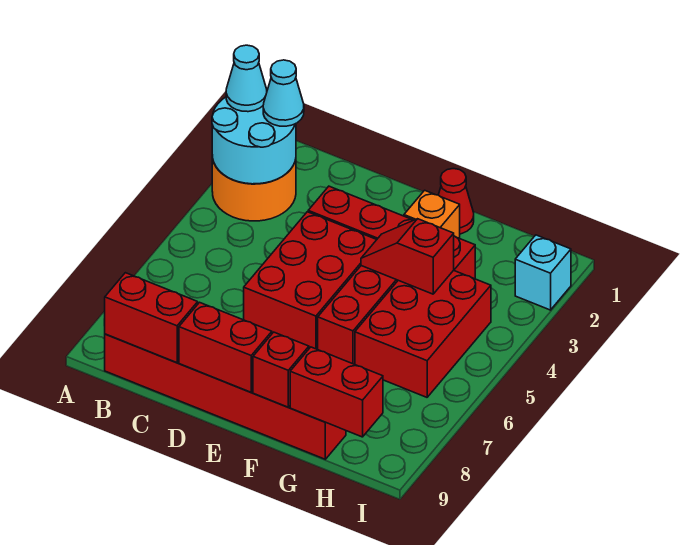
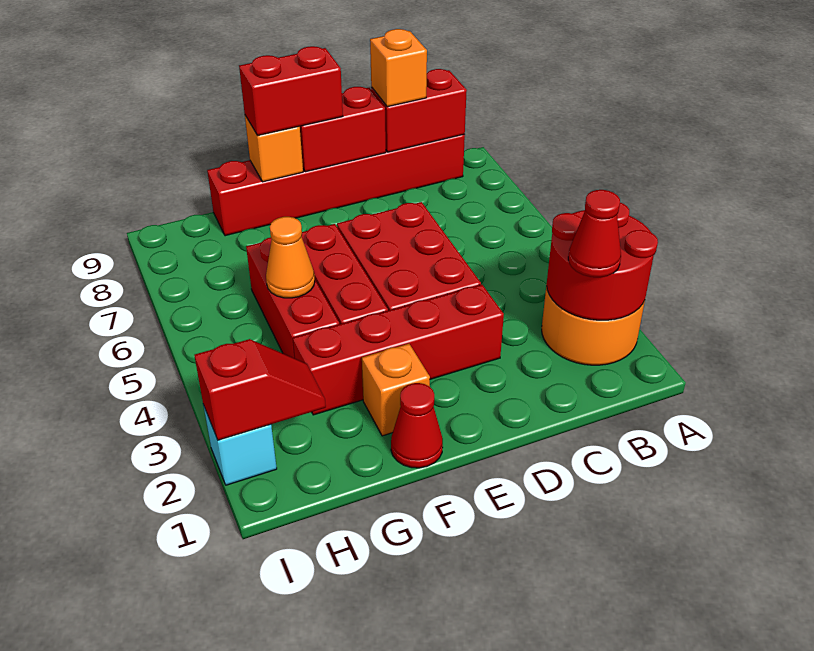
cyan round brick A2:B3 level 2 -> red round brick A2:B3 level 2
cyan cone A2 level 3 -> none
cyan cone B2 level 3 -> red cone B2 level 3
none -> orange brick C9 level 3
red slope F4:G4 level 2 top G -> red slope H2:I2 level 2 top I
red brick F9 level 2 -> orange brick F9 level 2
red brick G4:H6 level 1 -> red brick G4:G6 level 1
none -> orange cone G5 level 2
red brick G9:H9 level 2 -> red brick E9:F9 level 3

